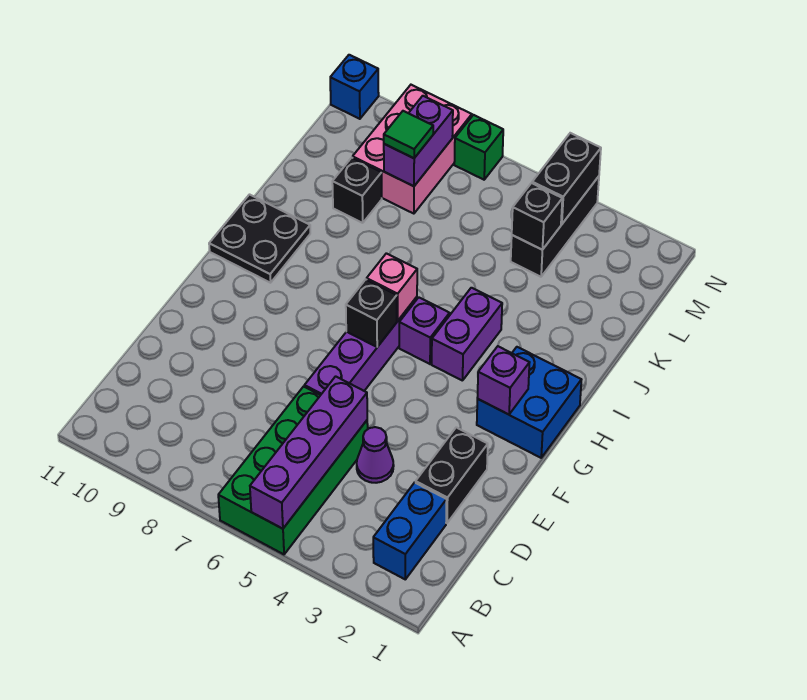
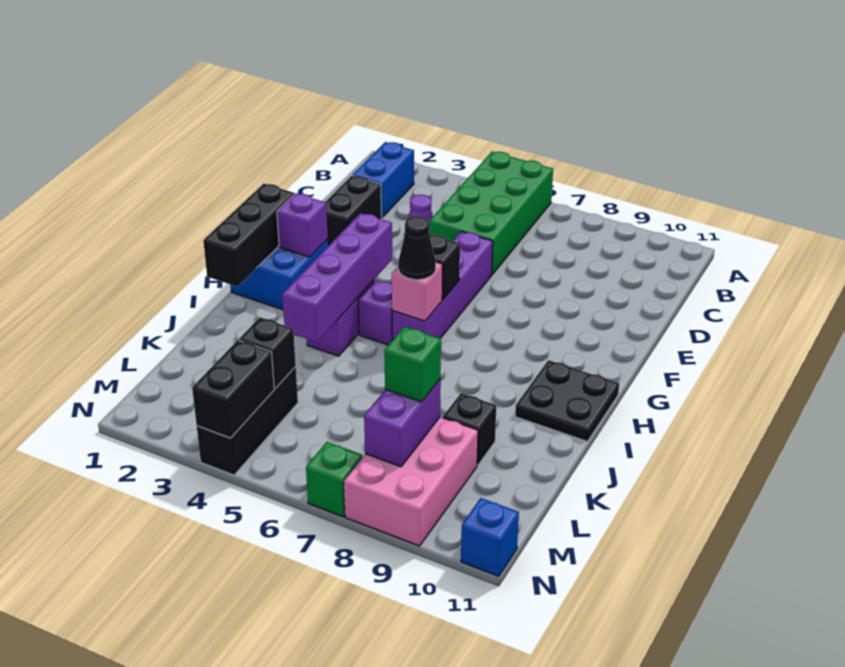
purple brick A5:D5 level 2 -> purple brick G4:J4 level 2
none -> black brick G1:I1 level 2
none -> black cone H6 level 3
green tile L8 level 3 -> green brick L8 level 3

